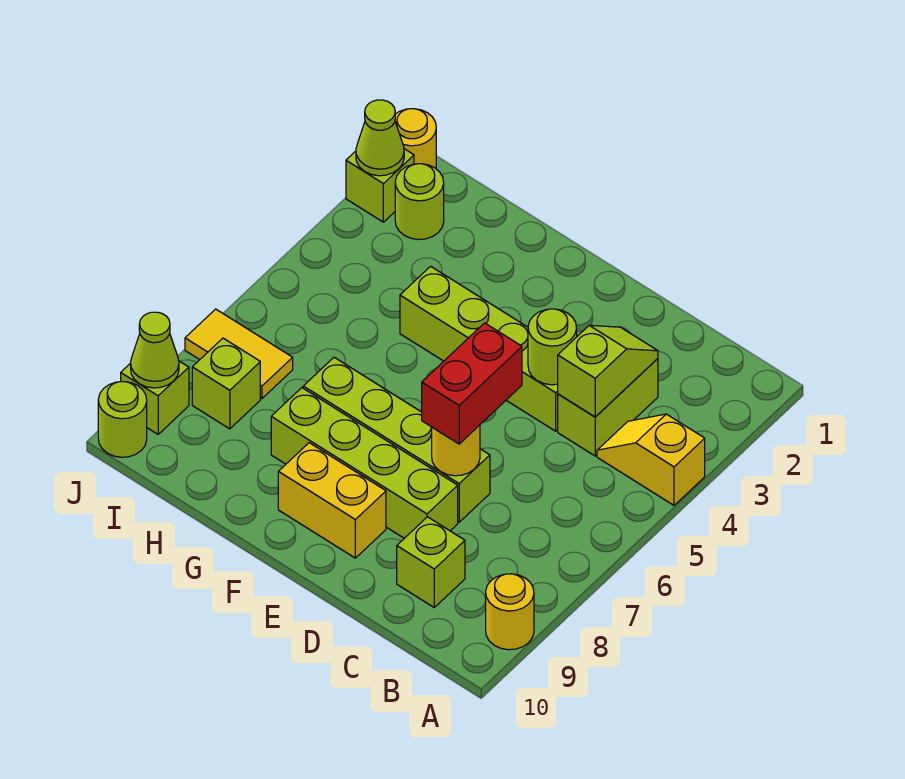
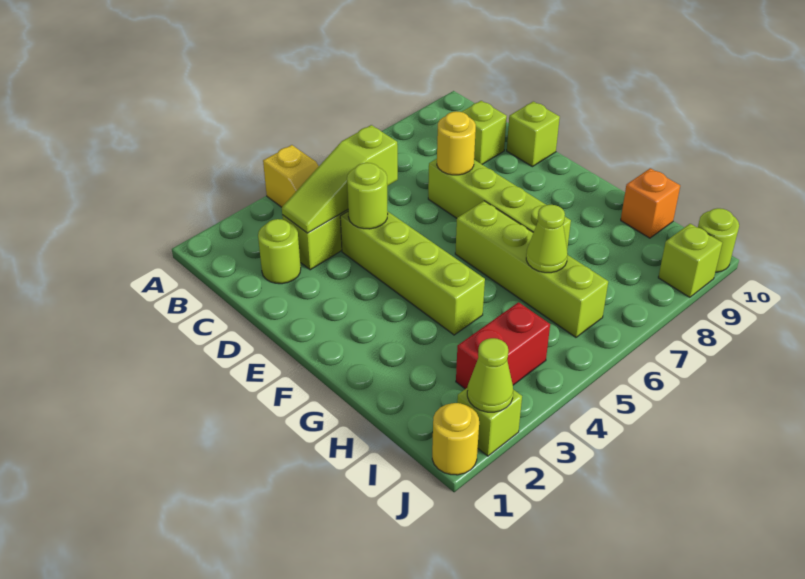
yellow round brick A9 level 1 -> none
lime slope C3:C4 level 2 top 4 -> lime slope C3:C5 level 2 top 5
red brick D6:D7 level 3 -> red brick I3:I4 level 1
lime brick D8:G8 level 1 -> lime brick F6:I6 level 1
yellow brick E9:F9 level 1 -> none
none -> orange brick H10 level 1
lime round brick I2 level 1 -> lime round brick C2 level 1
yellow tile I7:J7 level 1 -> none
lime brick I8 level 1 -> lime brick D10 level 1
lime cone J9 level 2 -> lime cone H6 level 2

